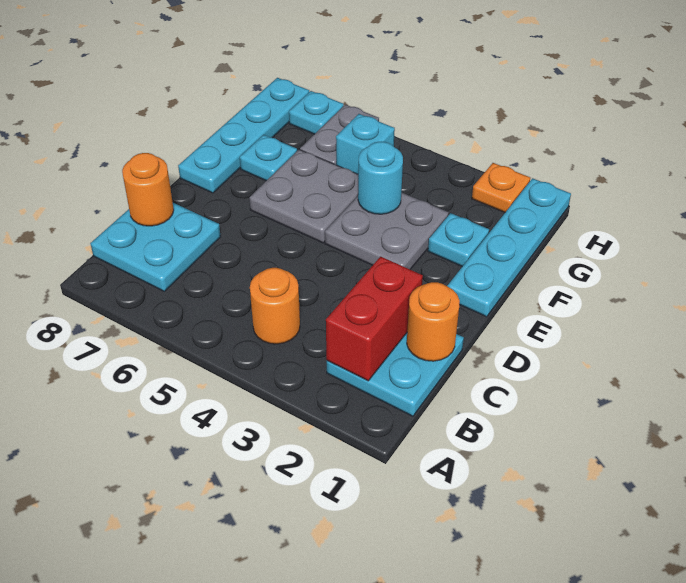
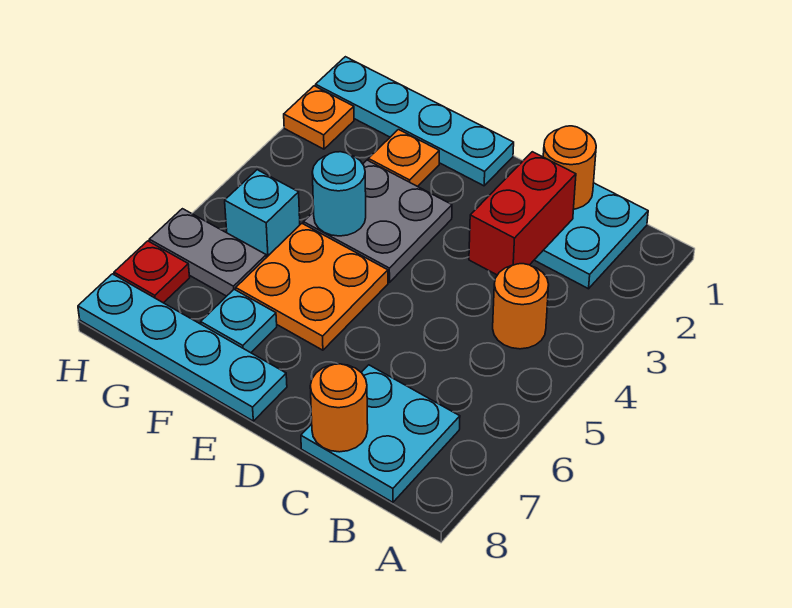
red brick B2:C2 level 2 -> red brick C2:C3 level 2
grey plate E5:F6 level 1 -> orange plate E5:F6 level 1
cyan plate F2 level 1 -> orange plate F2 level 1
cyan plate H7 level 1 -> red plate H7 level 1

